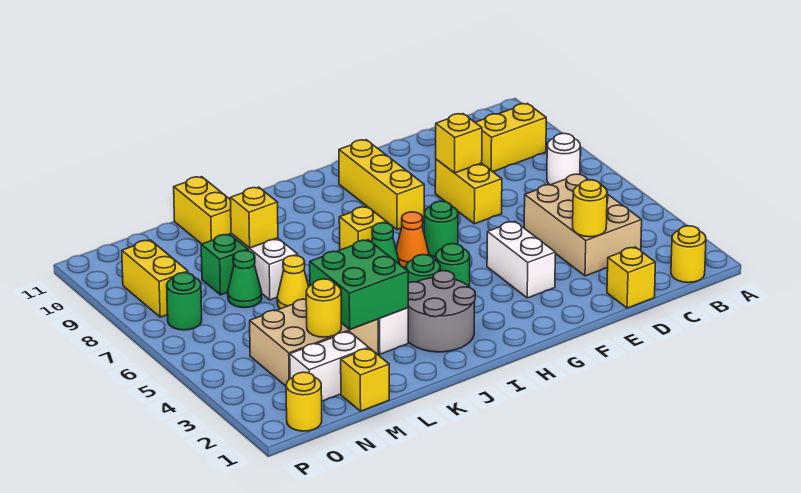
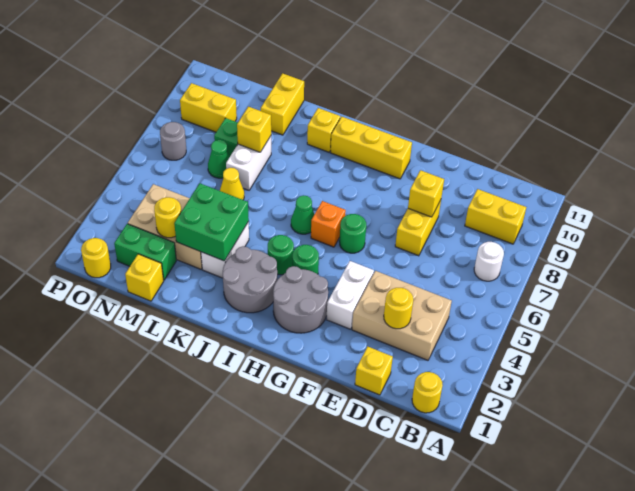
tan brick C3:D5 level 1 -> tan brick C3:E4 level 1
none -> grey round brick G2:H3 level 1
yellow brick G8:G10 level 1 -> yellow brick G10:I10 level 1
orange cone H6 level 1 -> orange brick H6 level 1
yellow brick I7 level 1 -> yellow brick J10 level 1
white brick M2:N2 level 1 -> green brick M2:N2 level 1
green round brick O7 level 1 -> grey round brick O7 level 1
yellow brick O8:O9 level 1 -> yellow brick N9:O9 level 1

